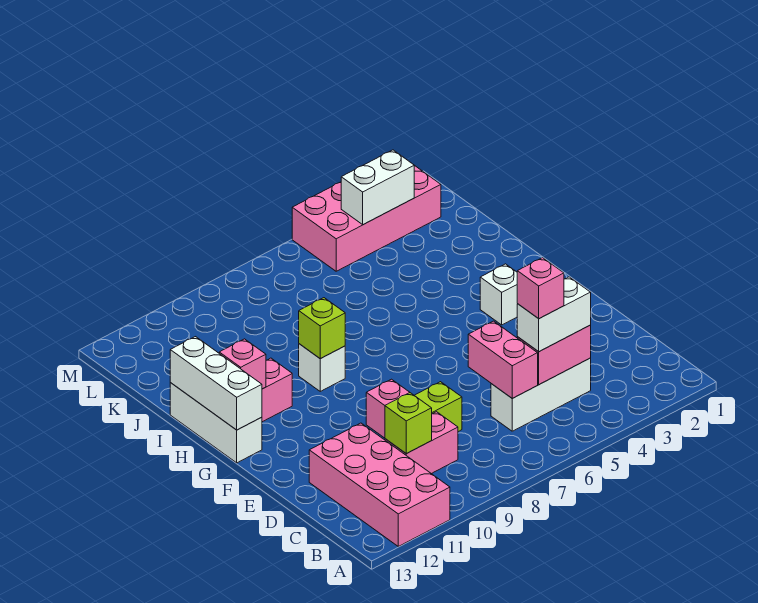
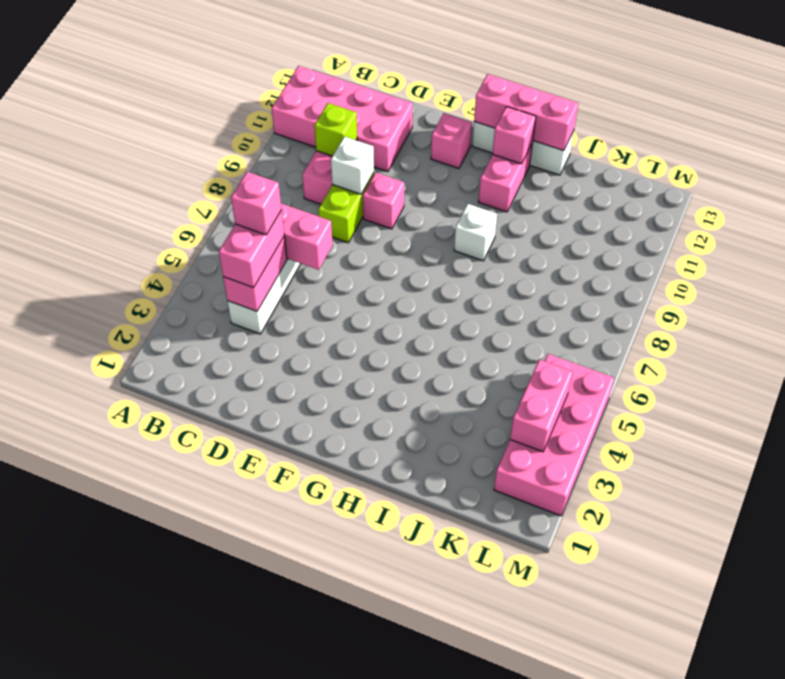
white brick C4:C5 level 3 -> pink brick C4:C5 level 3
none -> pink brick F12 level 1
white brick G3 level 1 -> white brick D9 level 2
white brick G13:I13 level 2 -> pink brick G13:I13 level 2
lime brick H9 level 2 -> none
white brick L3:L4 level 2 -> pink brick L3:L4 level 2

